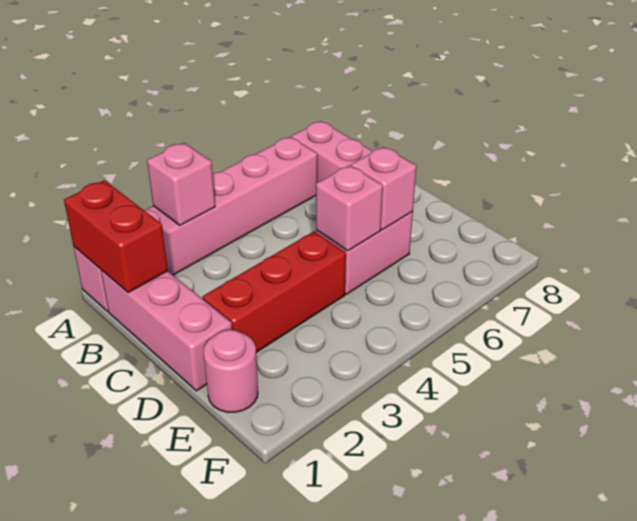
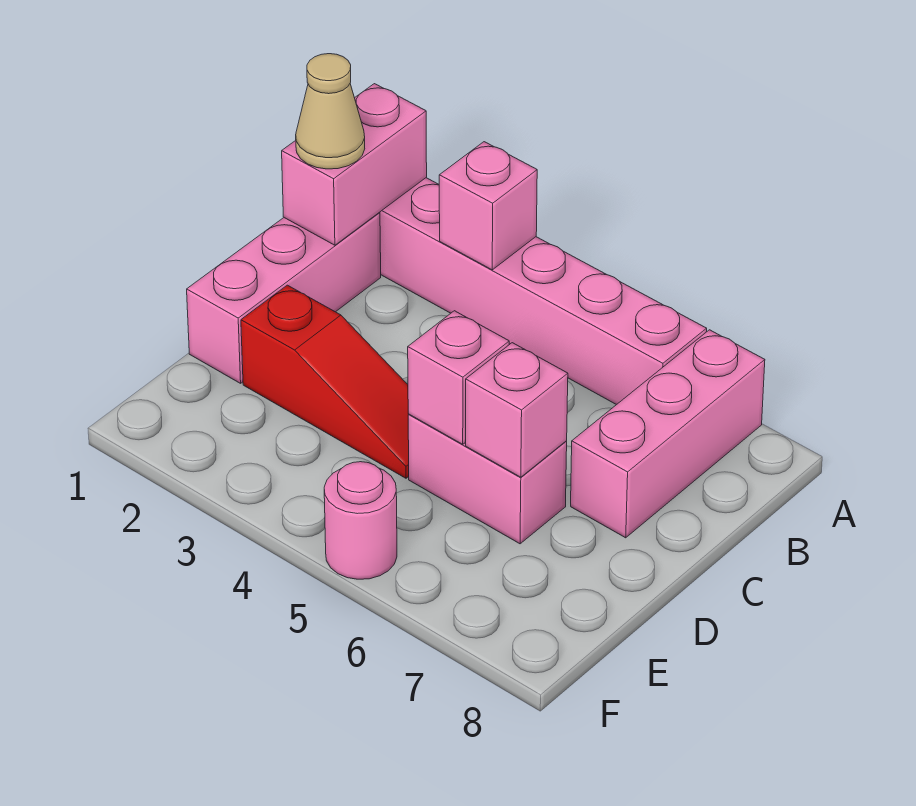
red brick A1:B1 level 2 -> pink brick A1:B1 level 2
none -> tan cone B1 level 3
red brick D2:D4 level 1 -> red slope D2:D4 level 1 top 2
pink round brick E1 level 1 -> pink round brick F5 level 1

